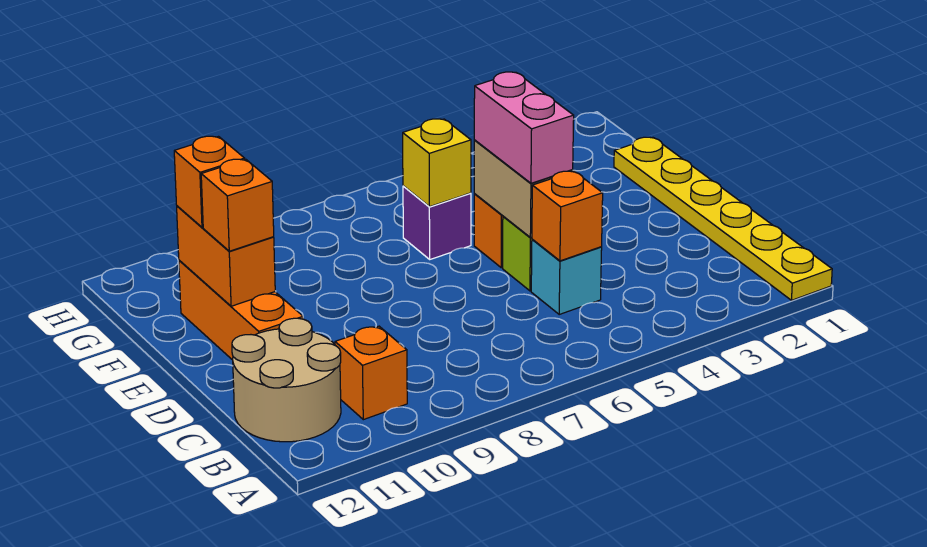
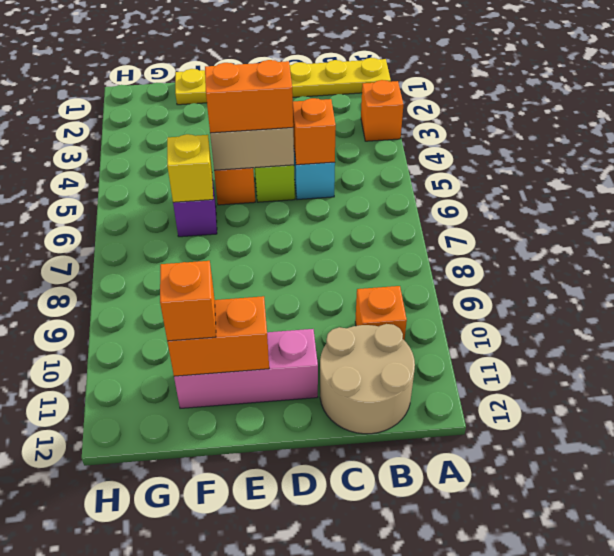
pink brick D5:E5 level 3 -> orange brick D5:E5 level 3
orange brick D11:F11 level 1 -> pink brick D11:F11 level 1
orange brick E11 level 3 -> orange brick A3 level 1

